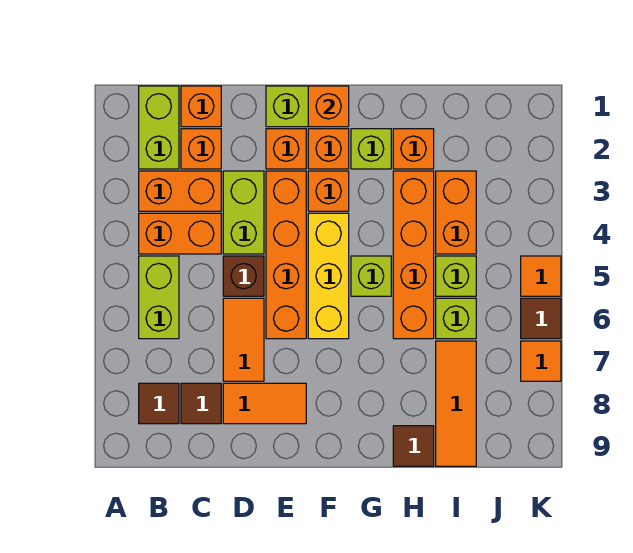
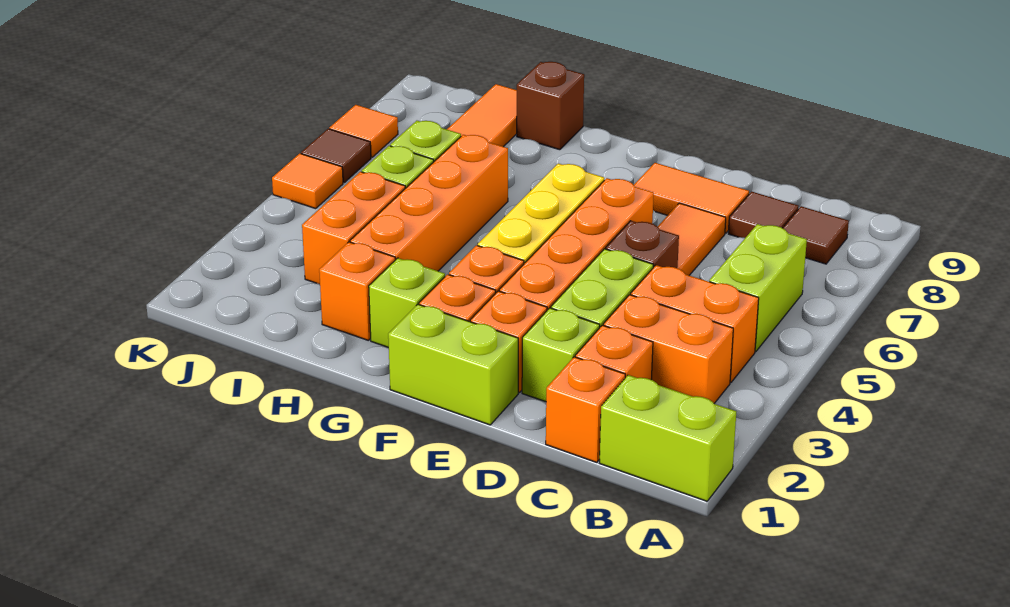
lime brick B1:B2 level 1 -> lime brick A1:B1 level 1
orange brick F1 level 2 -> none
lime brick G5 level 1 -> lime brick D2 level 1
brown tile H9 level 1 -> brown brick H9 level 1

